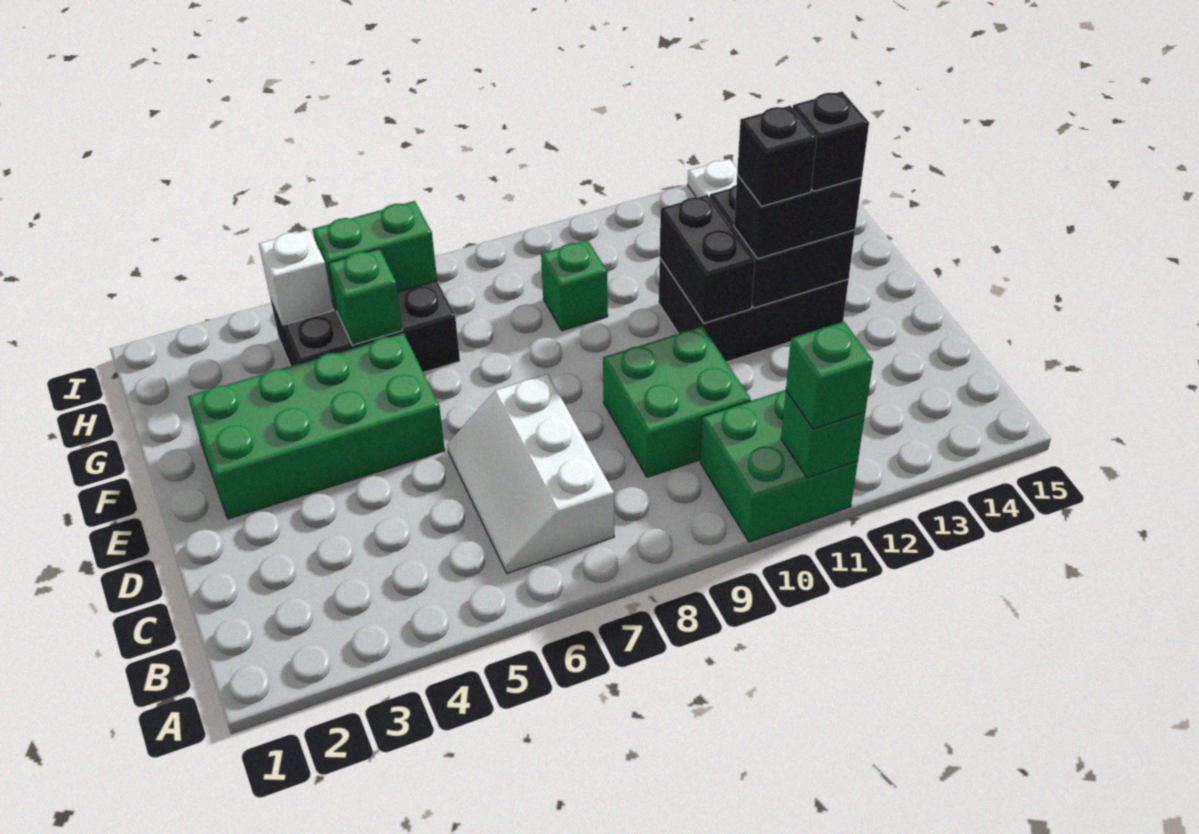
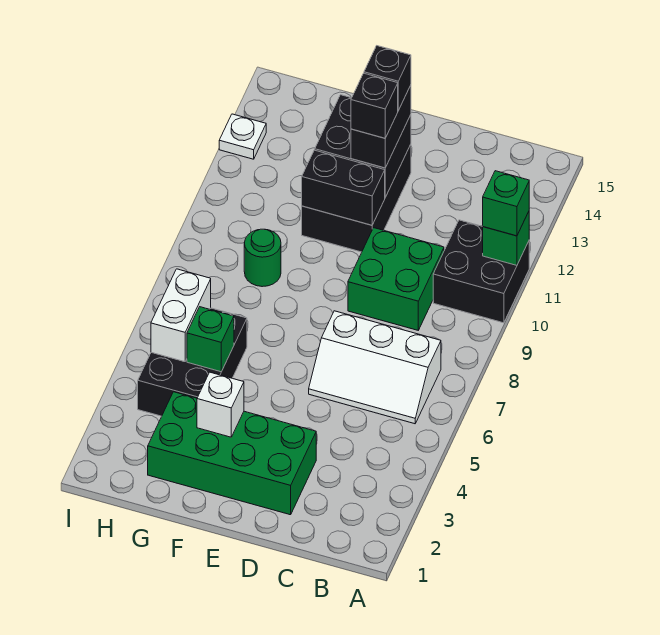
green brick A10:B11 level 1 -> black brick A10:B11 level 1
green brick E2:F5 level 1 -> green brick D2:G3 level 1
green brick G9 level 1 -> green round brick G9 level 1
white brick H4 level 2 -> white brick F3 level 2
green brick H5:H6 level 2 -> white brick H5:H6 level 2

